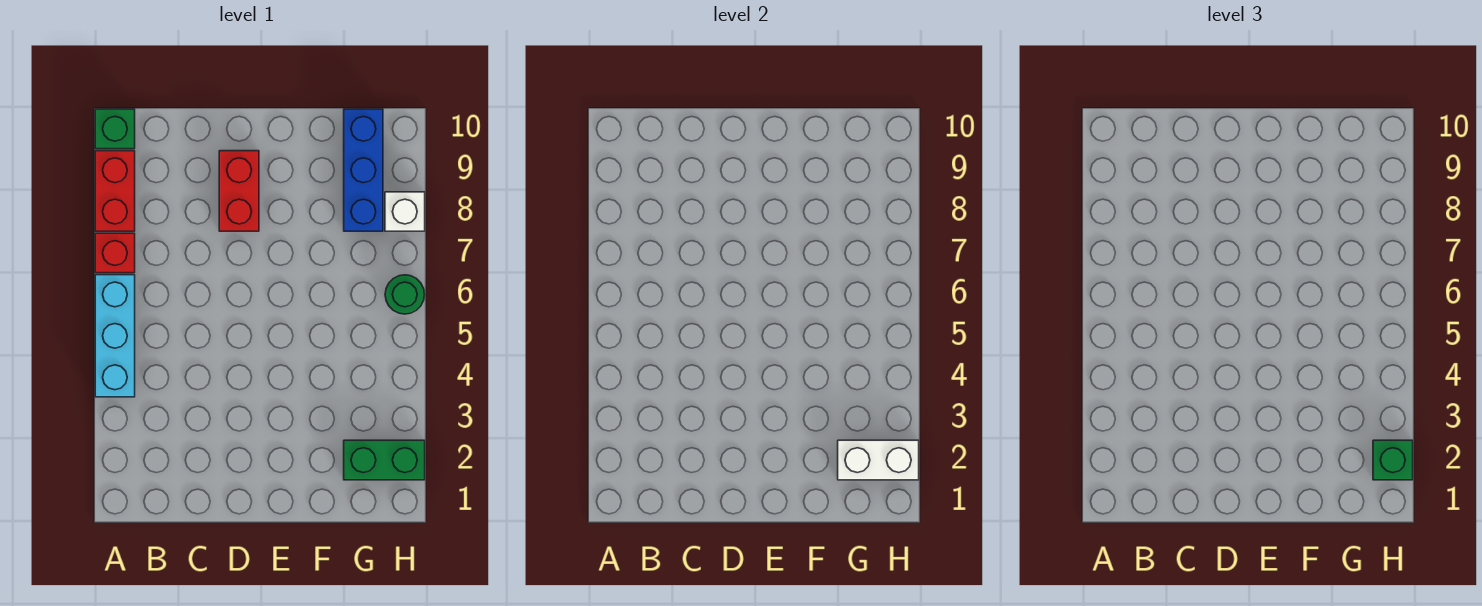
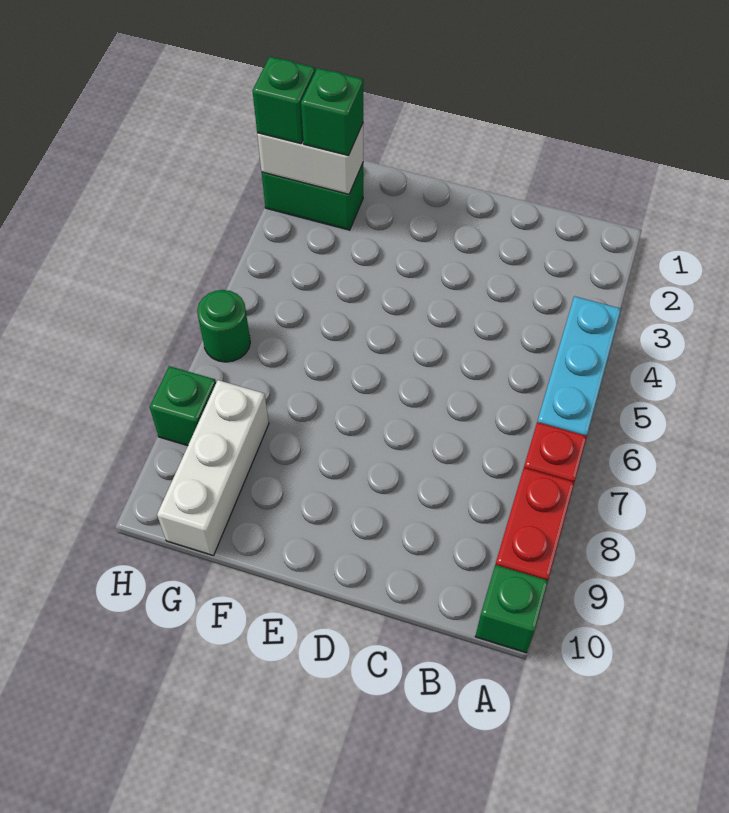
red brick D8:D9 level 1 -> none
none -> green brick G2 level 3
blue brick G8:G10 level 1 -> white brick G8:G10 level 1
white brick H8 level 1 -> green brick H8 level 1

